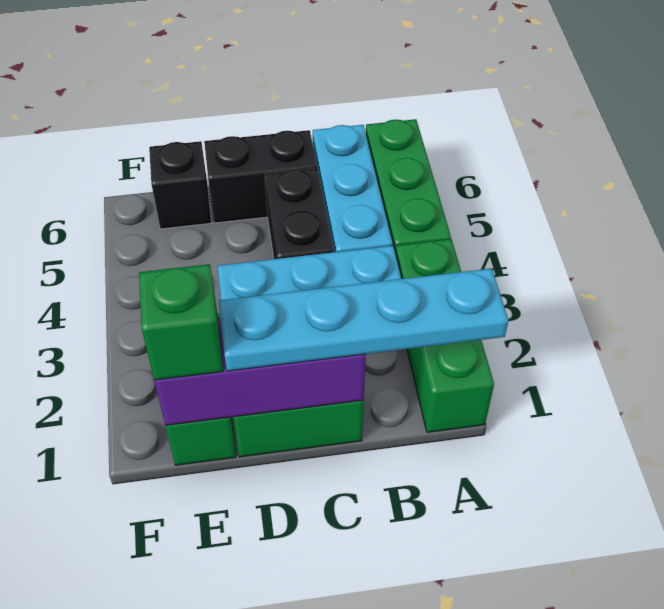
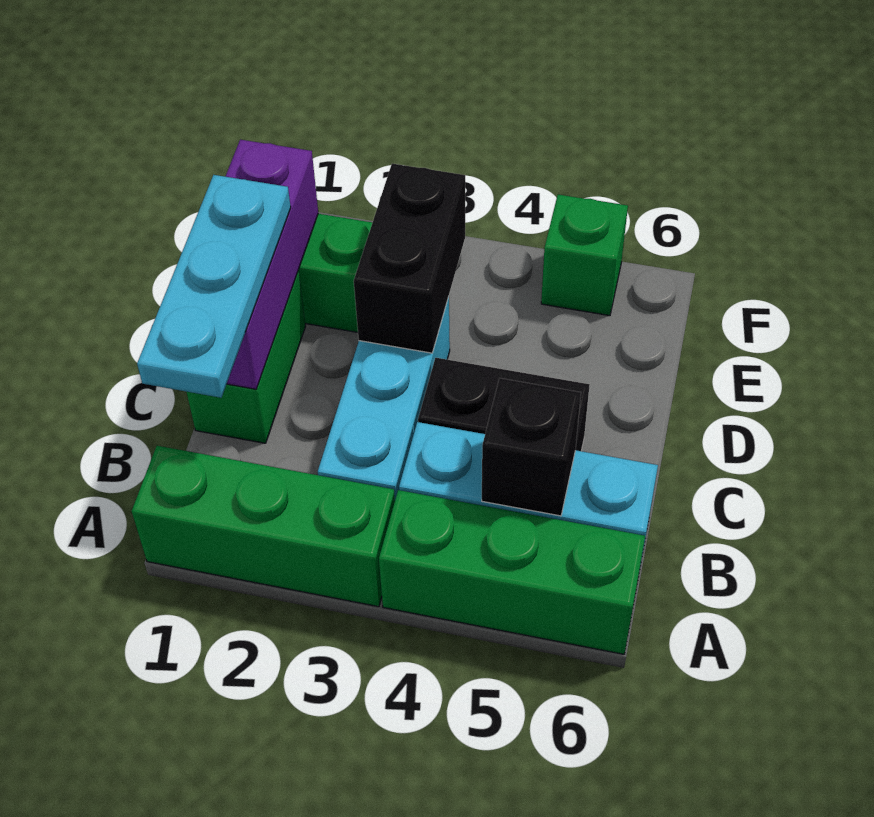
cyan plate A1:D1 level 3 -> cyan plate B1:D1 level 3
black brick C6:D6 level 1 -> black brick D3:E3 level 2
green brick E1 level 3 -> green brick F5 level 1
black brick E6 level 1 -> black brick B5 level 2

